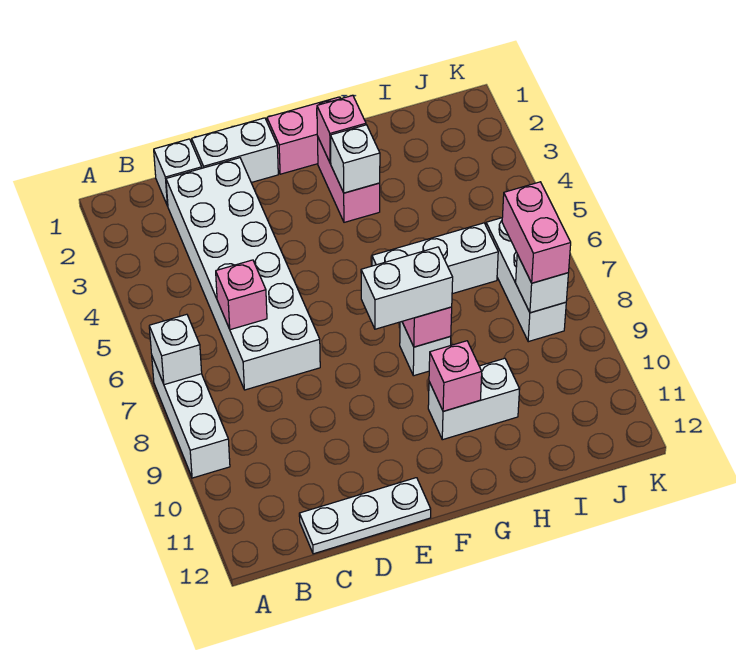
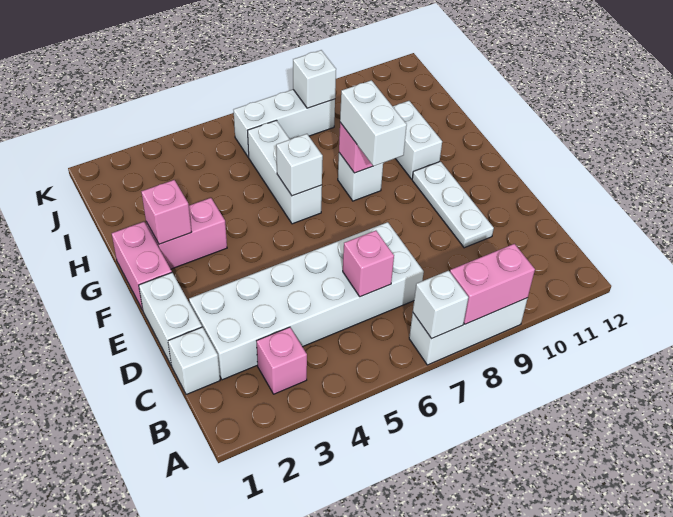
white plate C12:E12 level 1 -> white plate D10:F10 level 1
white brick G3 level 2 -> white brick G6 level 2
pink brick G10 level 2 -> pink brick B3 level 1
pink brick J7:J8 level 3 -> pink brick A8:A9 level 2

